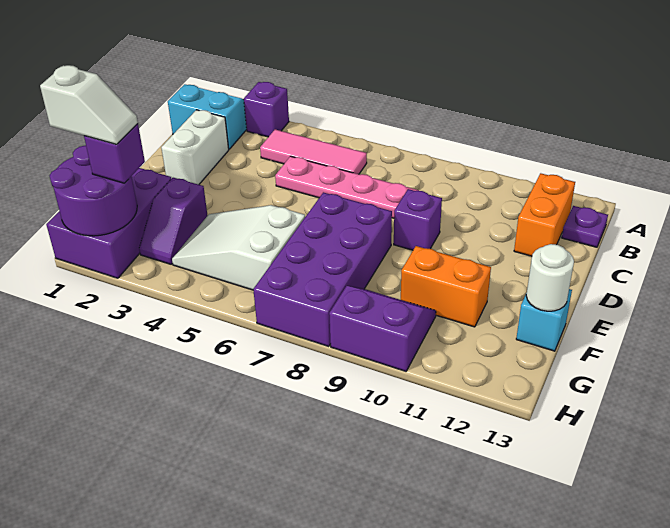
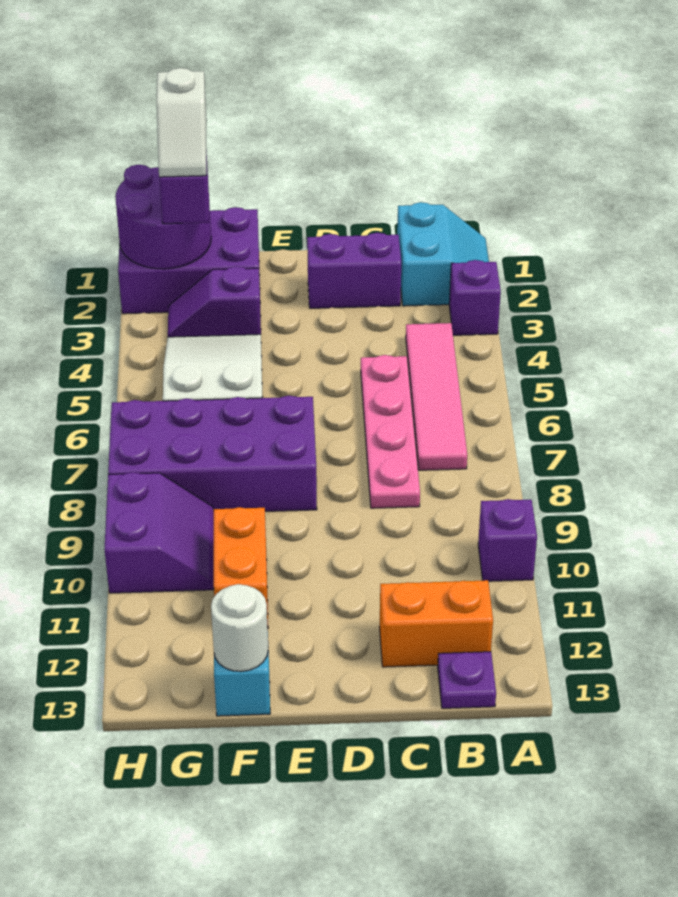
pink tile B4:B6 level 1 -> pink tile B4:B7 level 1
white brick C2:D2 level 1 -> purple brick C2:D2 level 1
purple brick D9 level 1 -> purple brick A10 level 1

